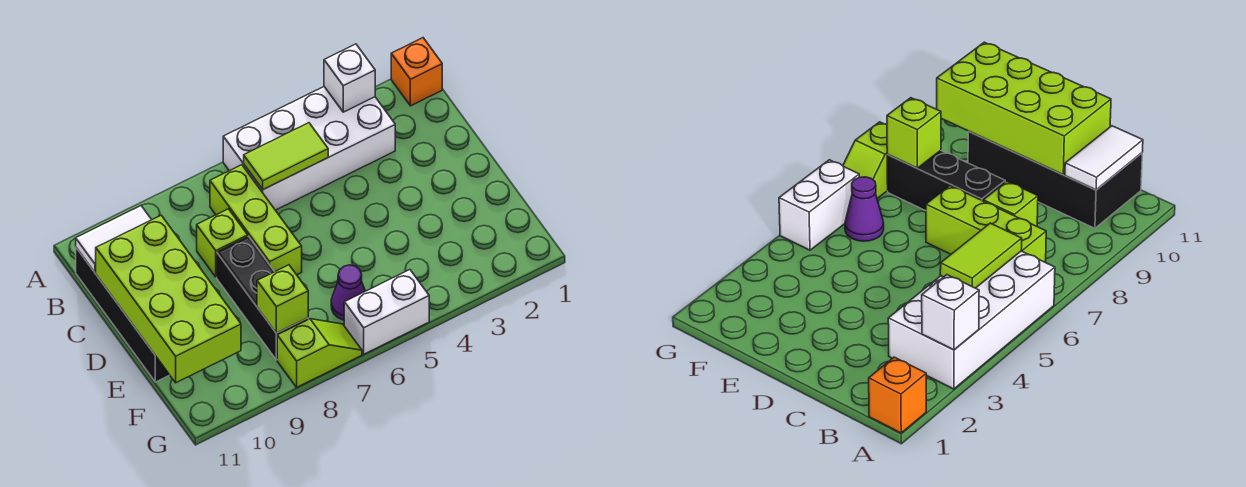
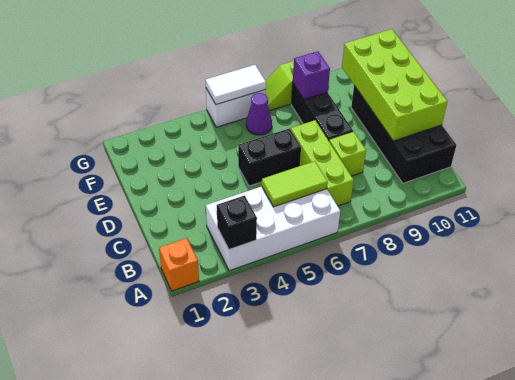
white brick A3 level 2 -> black brick A3 level 2
white tile B10:B11 level 2 -> white tile G5:G6 level 2
none -> black brick D5:D6 level 1
lime brick F8 level 2 -> purple brick F8 level 2

